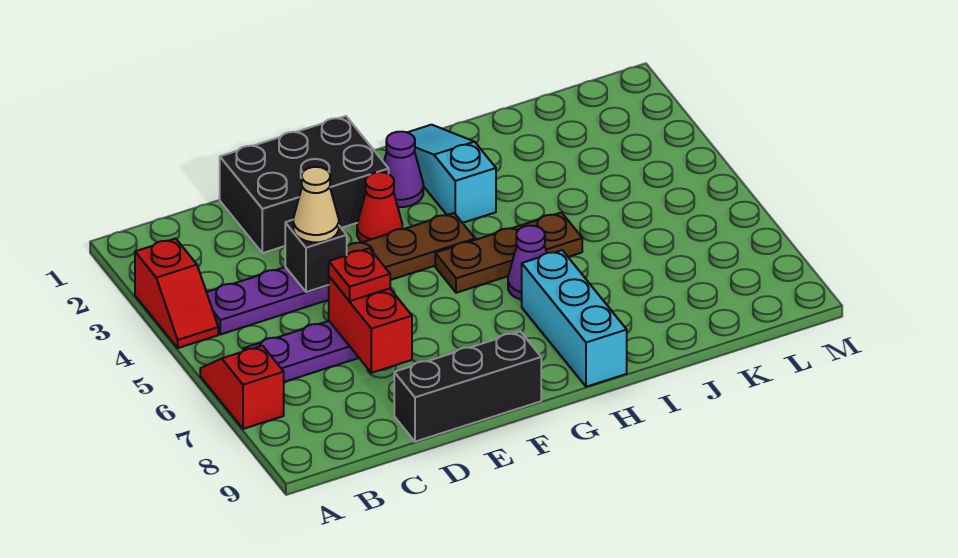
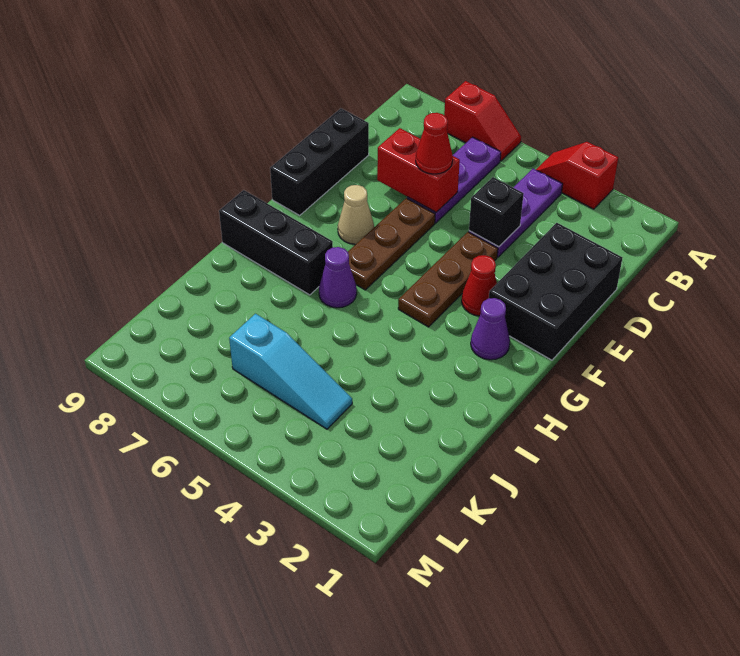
tan cone D4 level 3 -> tan cone F7 level 1
red plate D6 level 3 -> red cone D6 level 3
brown plate G5:I5 level 1 -> brown plate E6:G6 level 1
cyan slope H1:H3 level 1 top 3 -> cyan slope K4:K6 level 1 top 6
cyan brick H7:H9 level 1 -> black brick H7:H9 level 1

